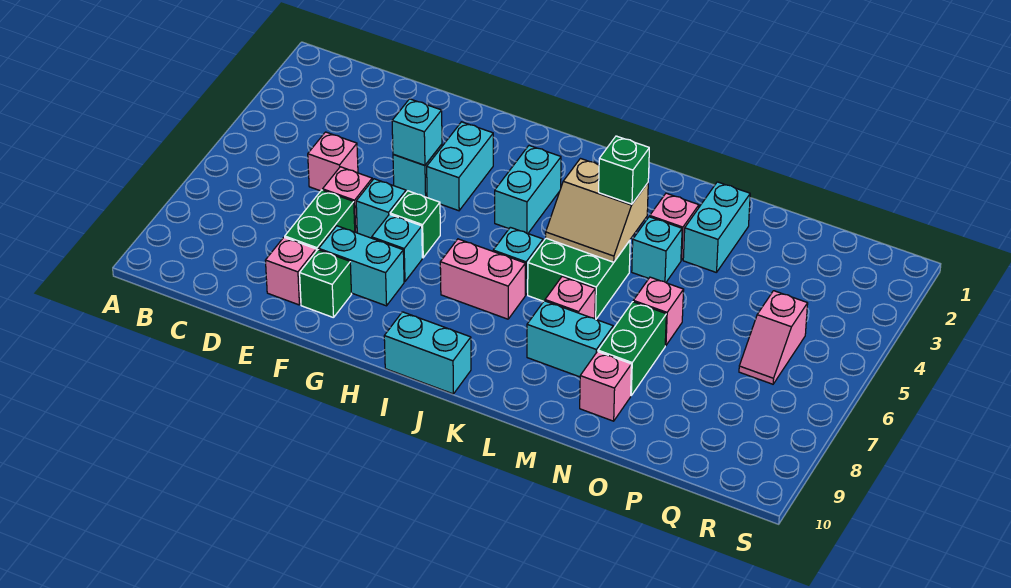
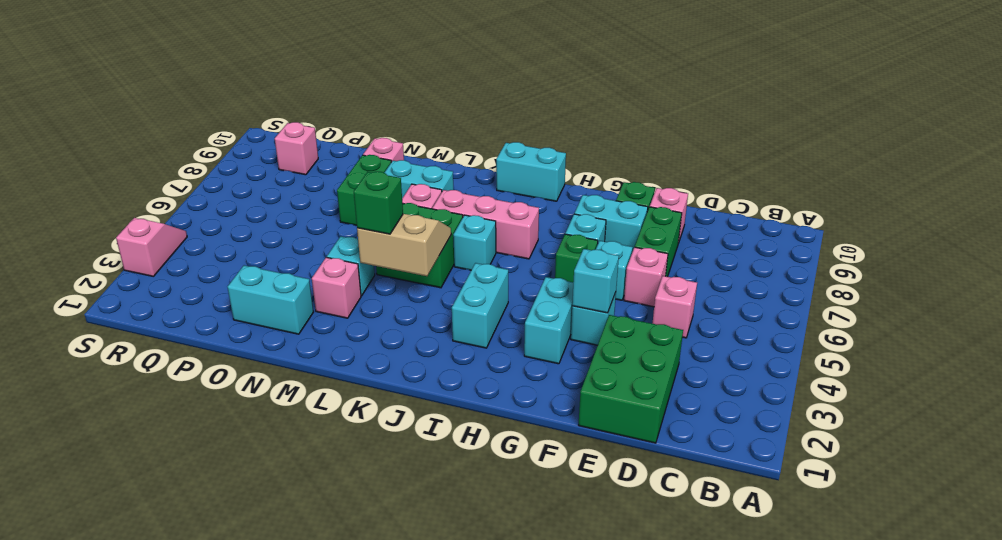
none -> green brick D1:E3 level 1
pink brick I7:J7 level 1 -> pink brick I7:K7 level 1
cyan brick N2:N3 level 1 -> cyan brick N2:O2 level 1
pink brick N6 level 1 -> pink brick Q9 level 1
pink slope Q5:Q6 level 1 top 5 -> pink slope S3:S4 level 1 top 3

